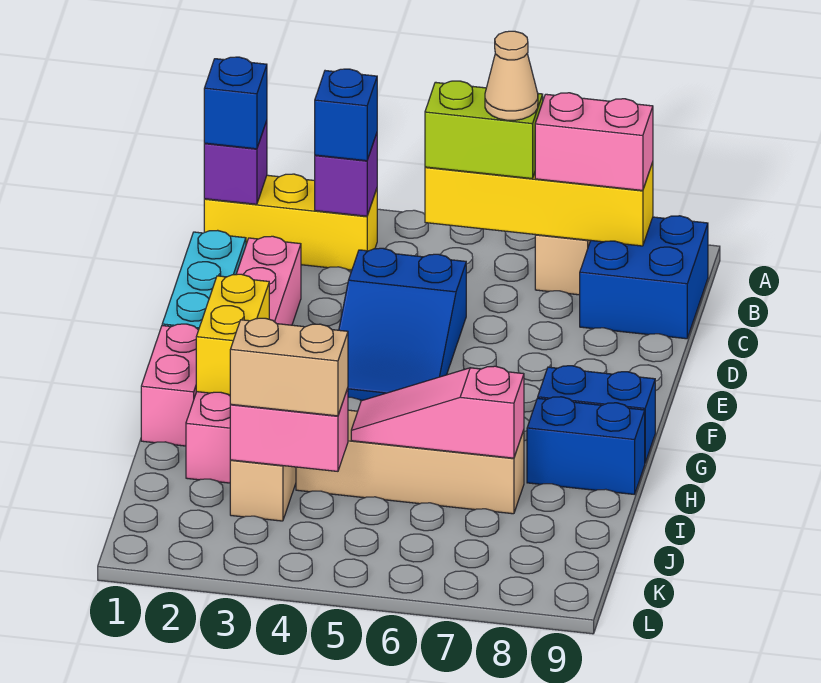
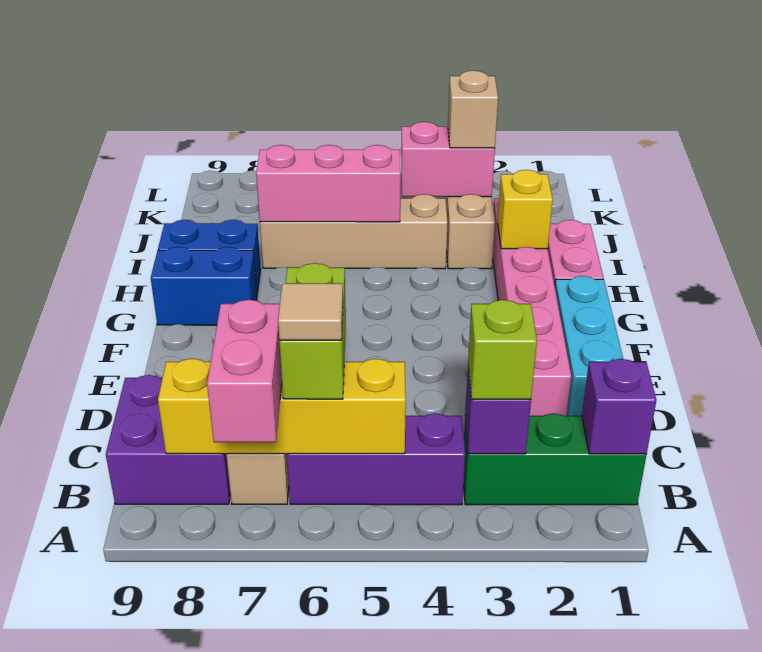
yellow brick B1:B3 level 1 -> green brick B1:B3 level 1
blue brick B1 level 3 -> none
blue brick B3 level 3 -> lime brick B3 level 3
none -> purple brick B4:B6 level 1
lime brick B5:B6 level 3 -> lime brick B6:C6 level 3
tan cone B6 level 4 -> tan tile B6 level 4
pink brick B7:B8 level 3 -> pink brick A7:B7 level 3
blue brick B8:C9 level 1 -> purple brick B8:C9 level 1
blue slope D4:F5 level 1 top D -> none
yellow brick G2:H2 level 2 -> yellow brick H2 level 2
pink slope I5:I7 level 2 top 7 -> pink brick I5:I7 level 2
tan brick J3:J4 level 3 -> tan brick J3 level 3

